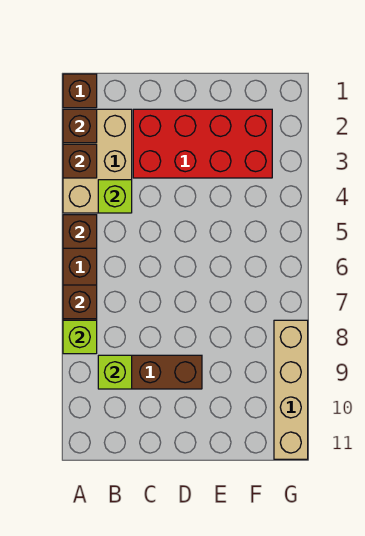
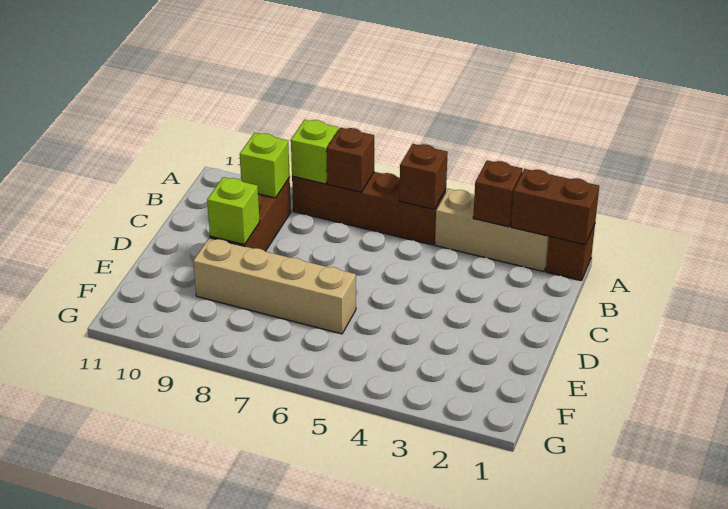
tan brick A2:B4 level 1 -> tan brick A2:A4 level 1
brown brick A2 level 2 -> brown brick A1:A2 level 2
lime brick B4 level 2 -> lime brick D9 level 2
red brick C2:F3 level 1 -> none
tan brick G8:G11 level 1 -> tan brick E6:E9 level 1

